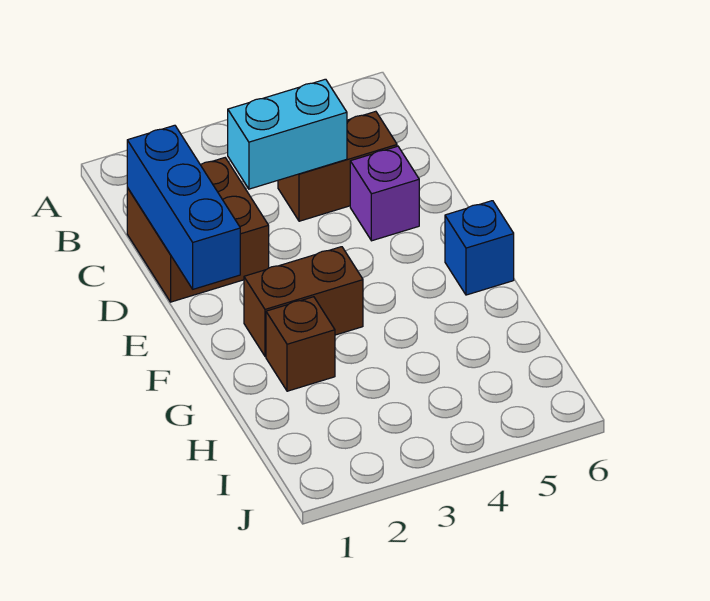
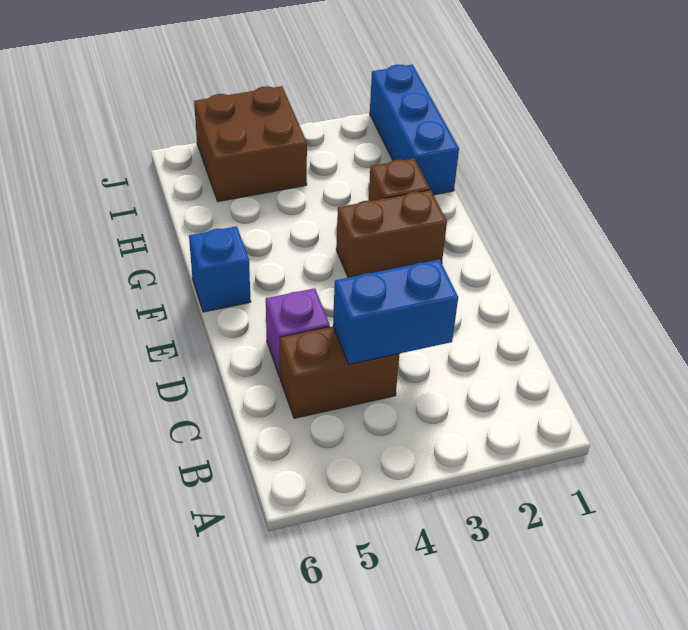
brown brick C1:D2 level 1 -> brown brick I4:J5 level 1
blue brick C1:E1 level 2 -> blue brick H1:J1 level 1
cyan brick C3:C4 level 2 -> blue brick C3:C4 level 2

